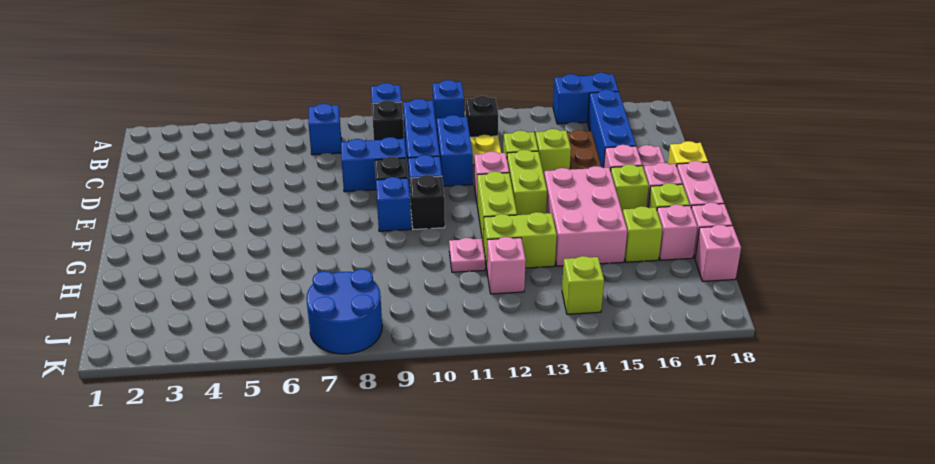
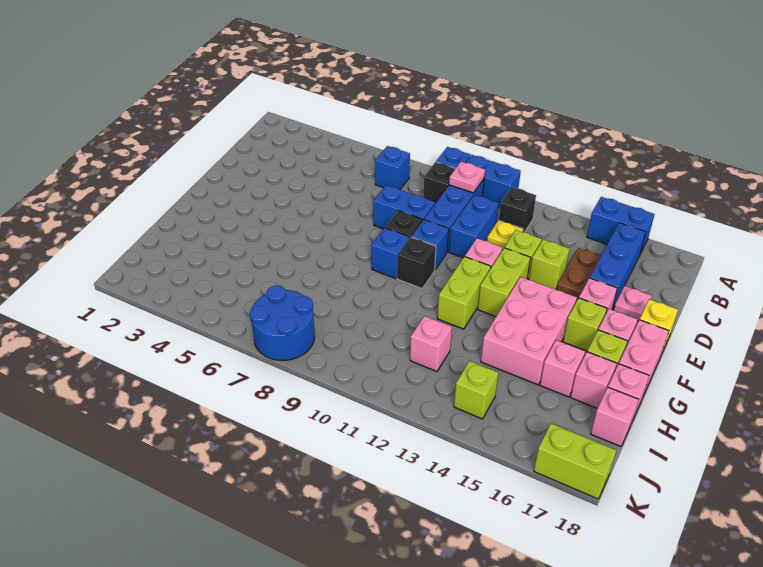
blue brick A11 level 1 -> blue brick A10:A11 level 1
pink plate H11 level 1 -> pink plate B10 level 2
lime brick H12:H13 level 1 -> lime brick K17:K18 level 1
lime brick H16 level 1 -> pink brick H16 level 1

